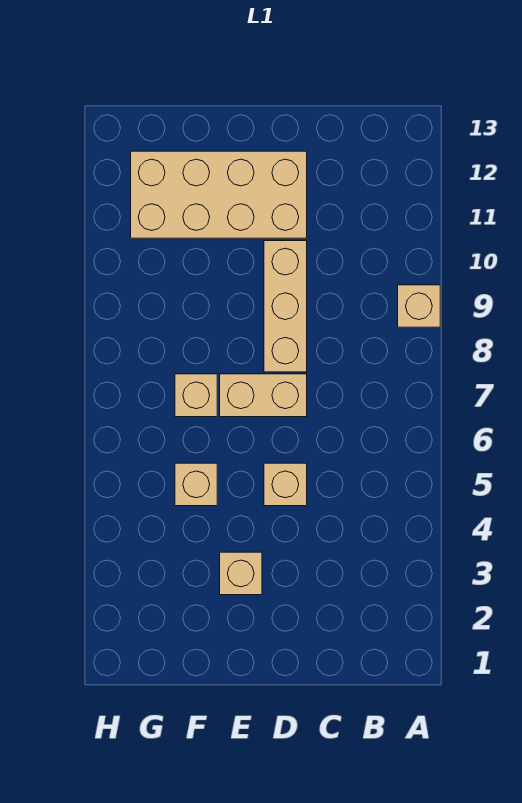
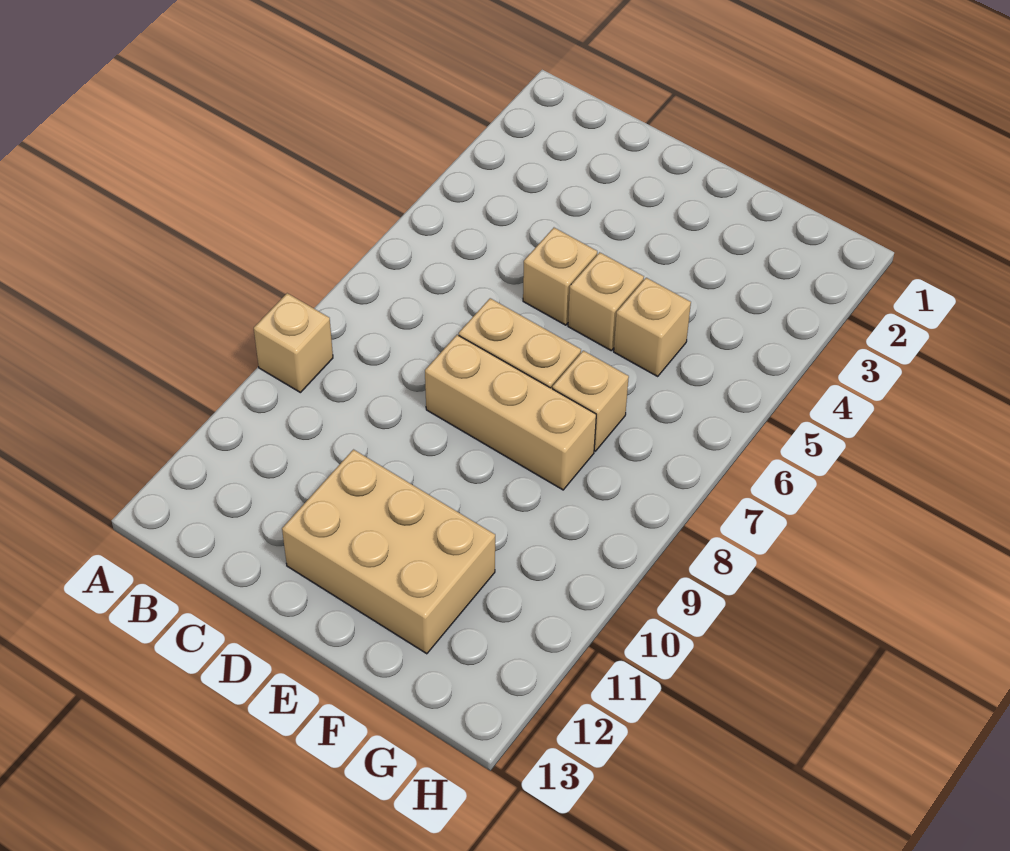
tan brick D8:D10 level 1 -> tan brick D8:F8 level 1
tan brick D11:G12 level 1 -> tan brick D11:F12 level 1
tan brick E3 level 1 -> tan brick E5 level 1

